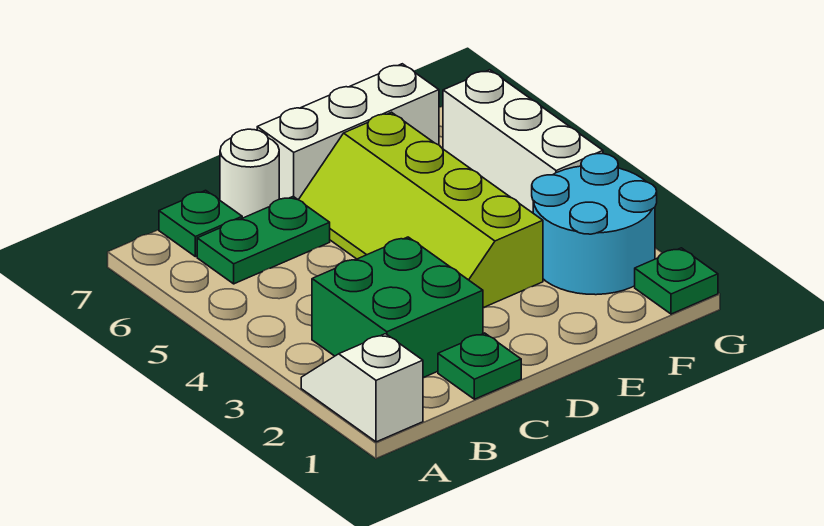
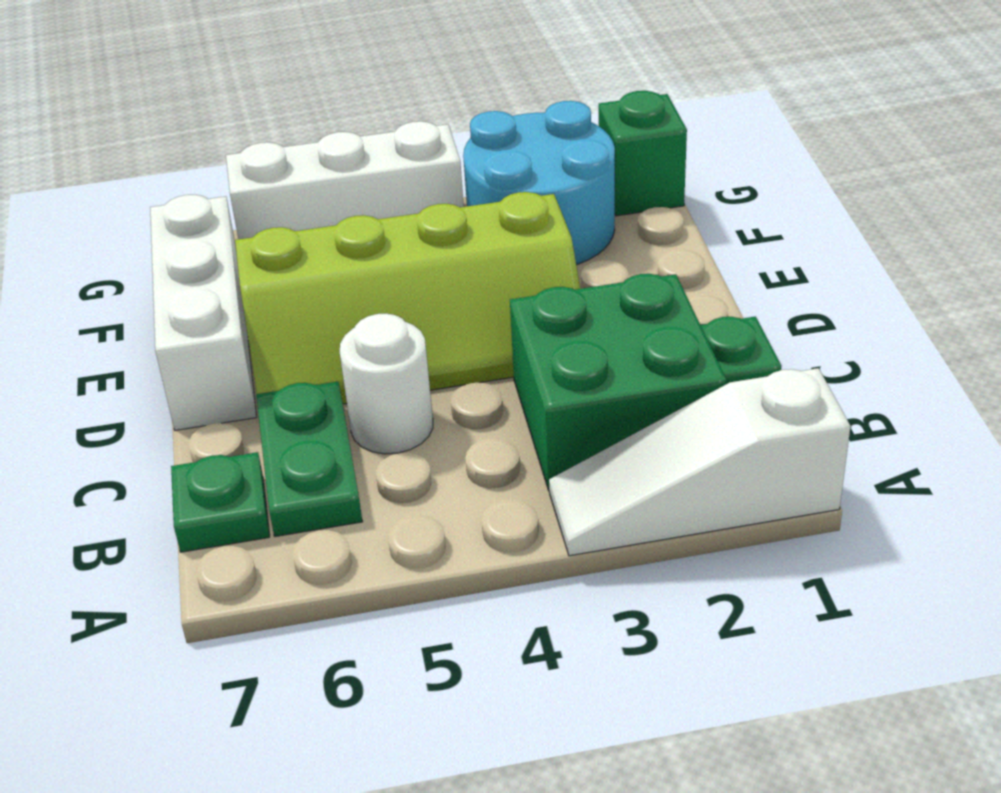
white slope A1:A2 level 1 top 1 -> white slope A1:A3 level 1 top 1
white round brick C7 level 1 -> white round brick C5 level 1
green plate G1 level 1 -> green brick G1 level 1

